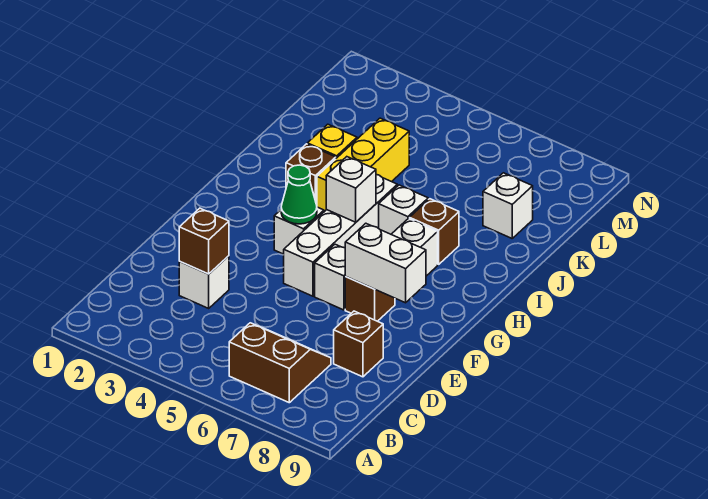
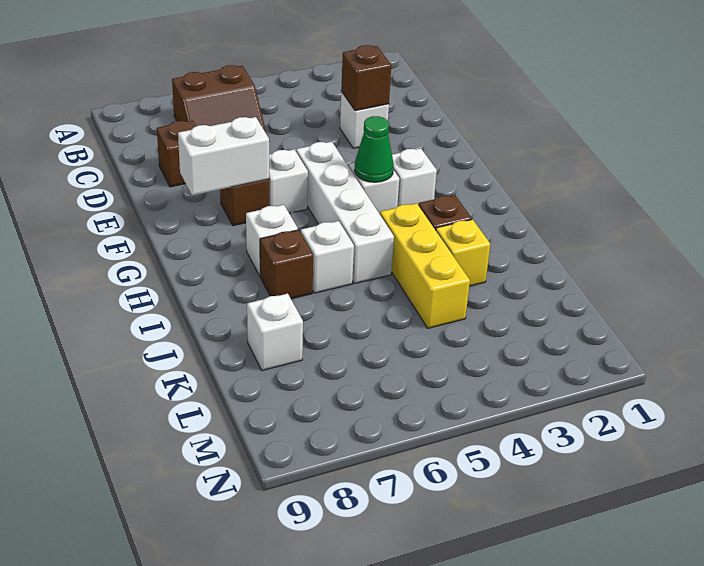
white brick H5 level 2 -> white brick G3 level 1

